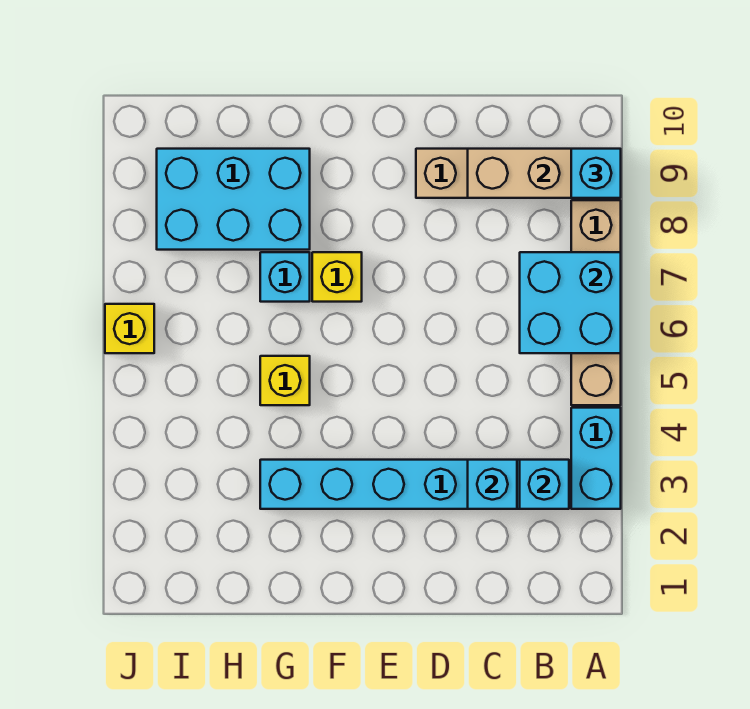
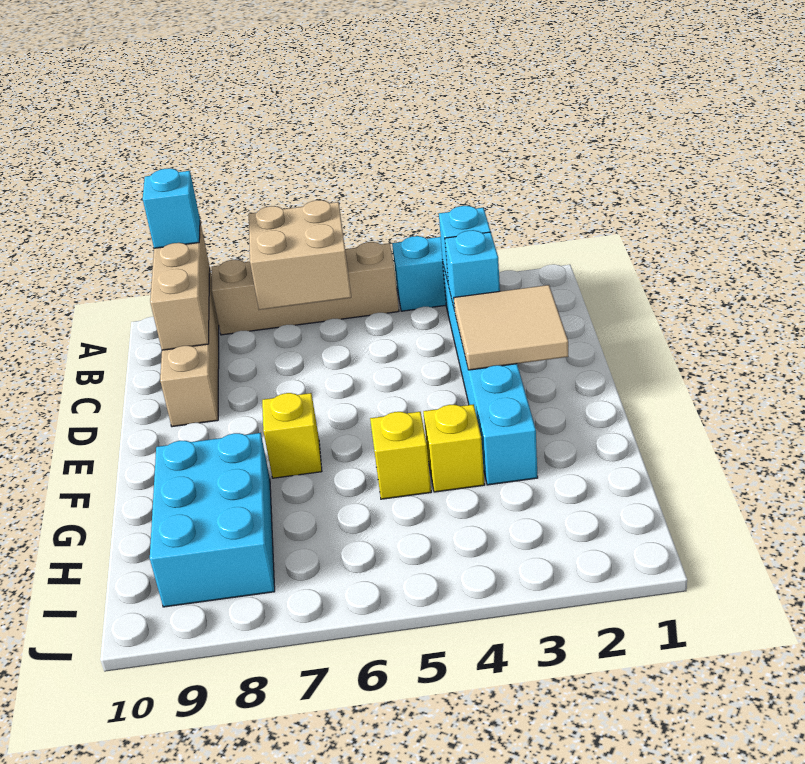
cyan brick A6:B7 level 2 -> tan brick A6:B7 level 2
none -> tan tile D2:E3 level 2
cyan brick G7 level 1 -> none
yellow brick J6 level 1 -> yellow brick G4 level 1

